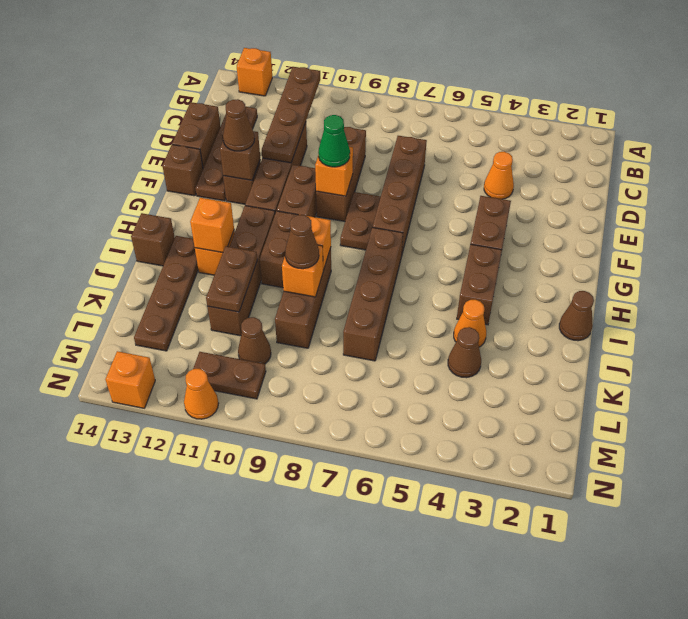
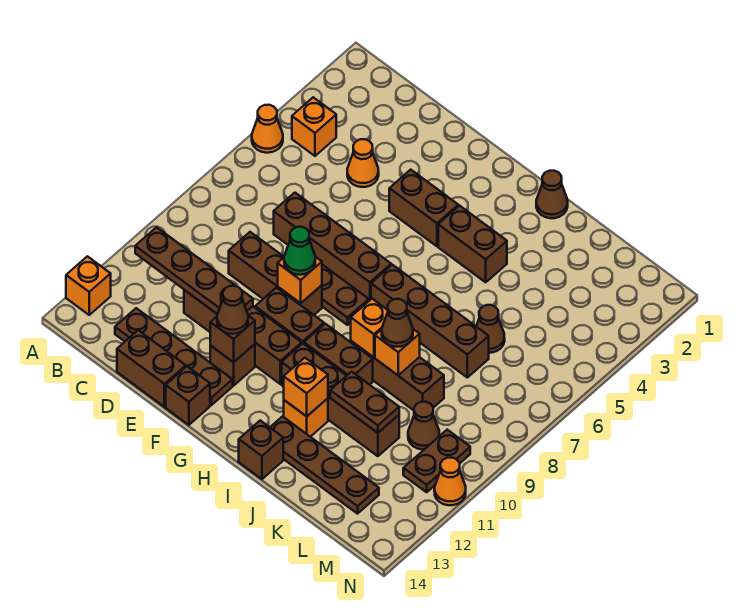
orange cone J4 level 1 -> orange cone A5 level 1
brown cone K4 level 1 -> brown cone K6 level 1
orange brick N13 level 1 -> orange brick B4 level 1

